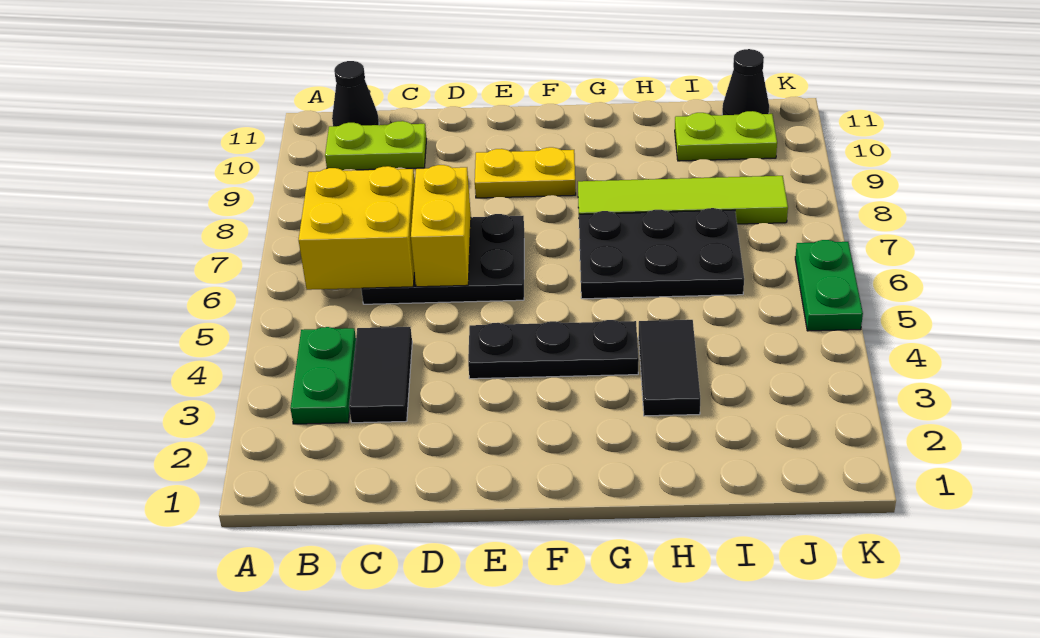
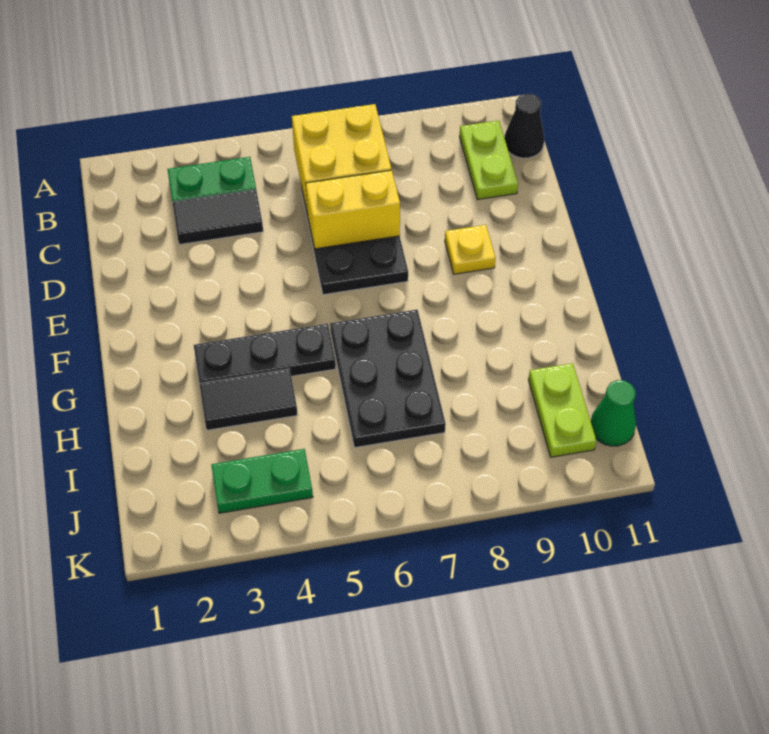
black plate E4:G4 level 1 -> black plate G3:G5 level 1
yellow plate E9:F9 level 1 -> yellow plate E9 level 1
lime tile G8:J8 level 1 -> none
black cone J11 level 1 -> green cone J11 level 1
green plate K5:K6 level 1 -> green plate J3:J4 level 1

